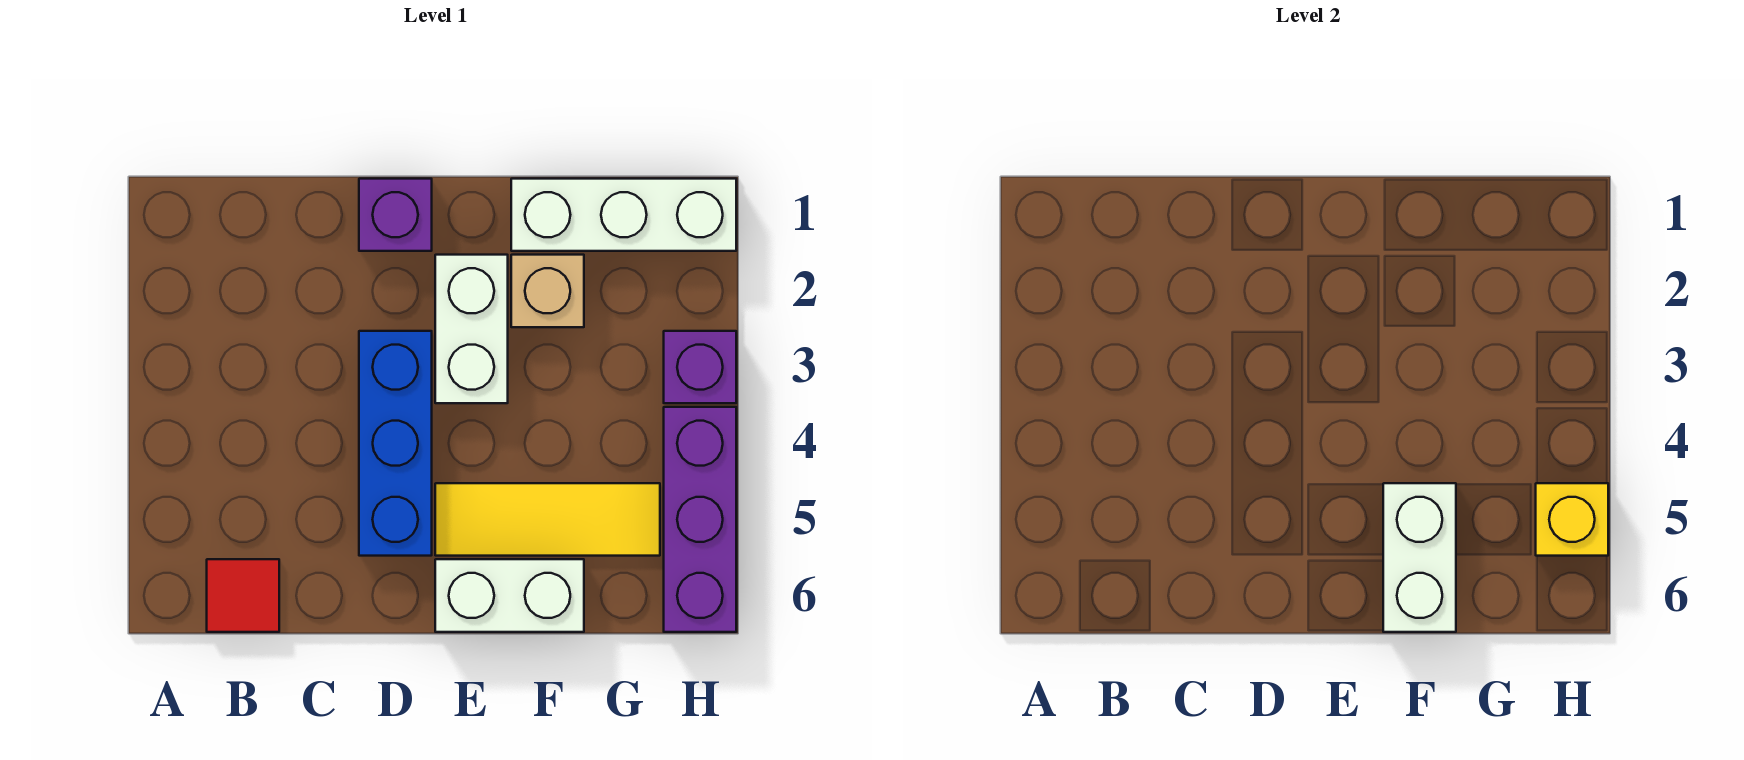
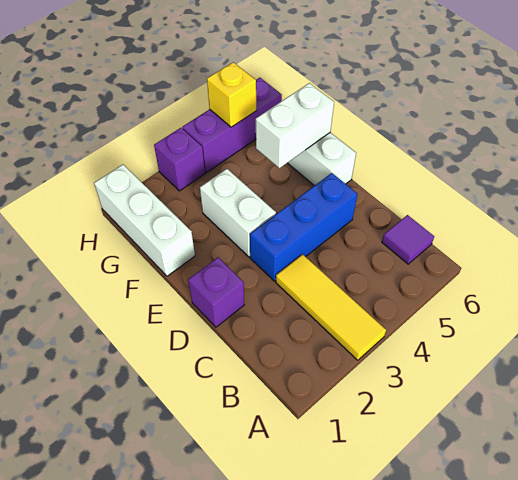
red tile B6 level 1 -> purple tile B6 level 1
white brick E2:E3 level 1 -> white brick E3:F3 level 1
yellow tile E5:G5 level 1 -> yellow tile A3:C3 level 1
tan brick F2 level 1 -> none

